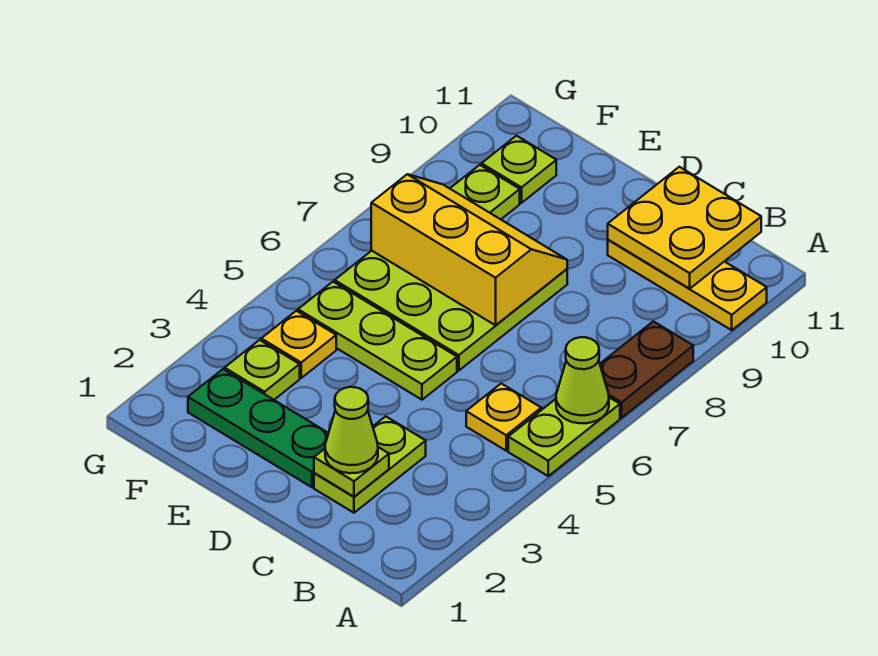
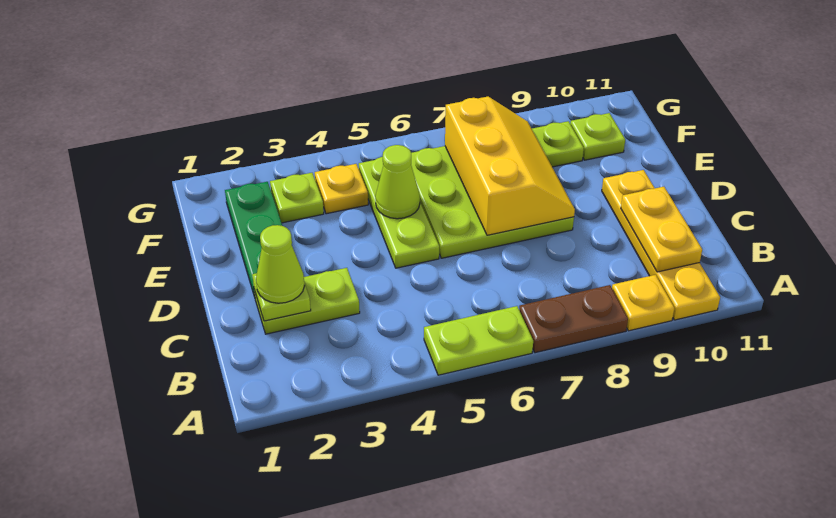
lime cone A6 level 2 -> lime cone E5 level 2
yellow plate A10:C10 level 1 -> yellow plate A10:D10 level 1
yellow plate B5 level 1 -> yellow plate A9 level 1
yellow plate B10:C11 level 2 -> yellow plate B10:C10 level 2

